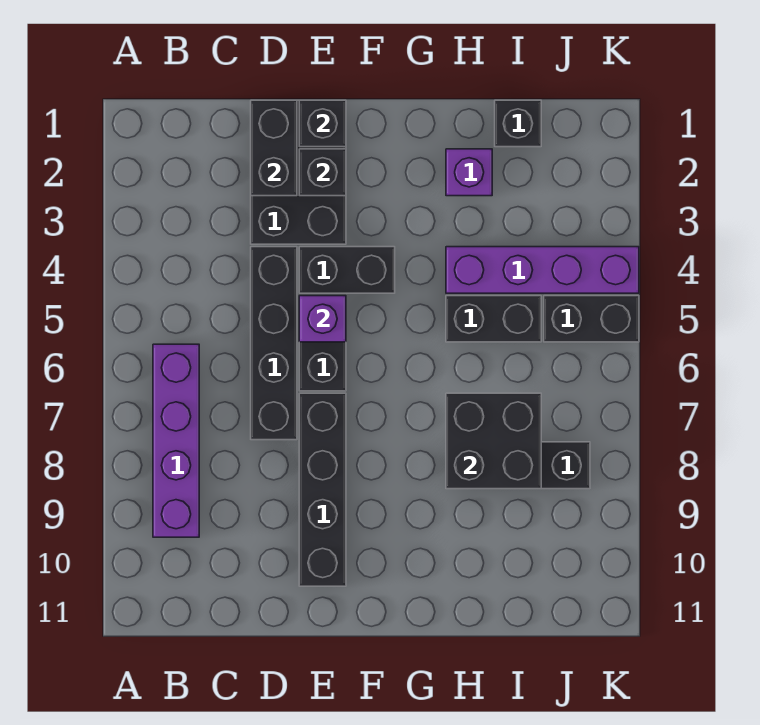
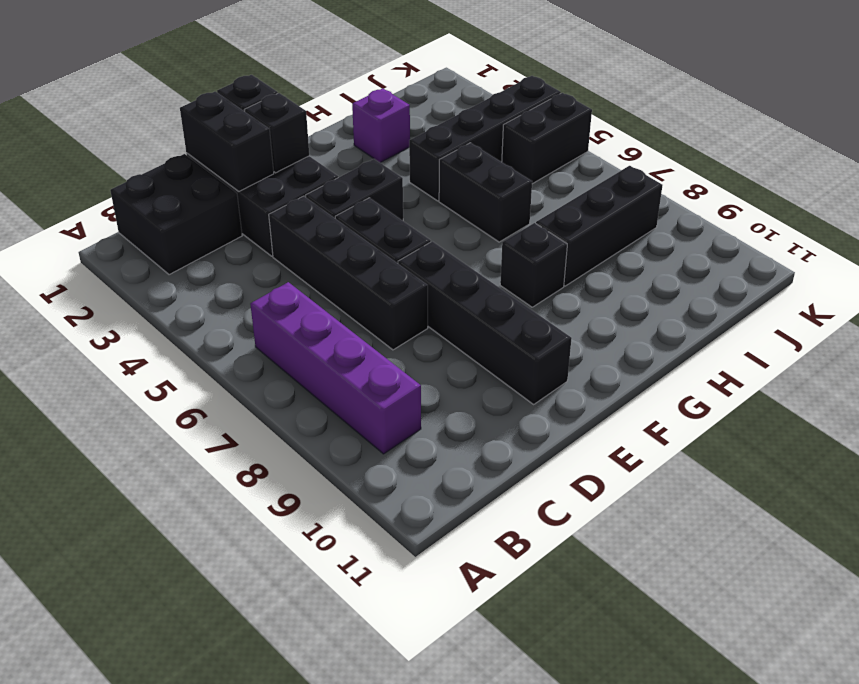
purple brick E5 level 2 -> none
purple brick H4:K4 level 1 -> black brick H4:K4 level 1
black brick H5:I5 level 1 -> black brick H5:H6 level 1
black brick H7:I8 level 2 -> black brick B1:C2 level 1
black brick I1 level 1 -> black brick G8 level 1

